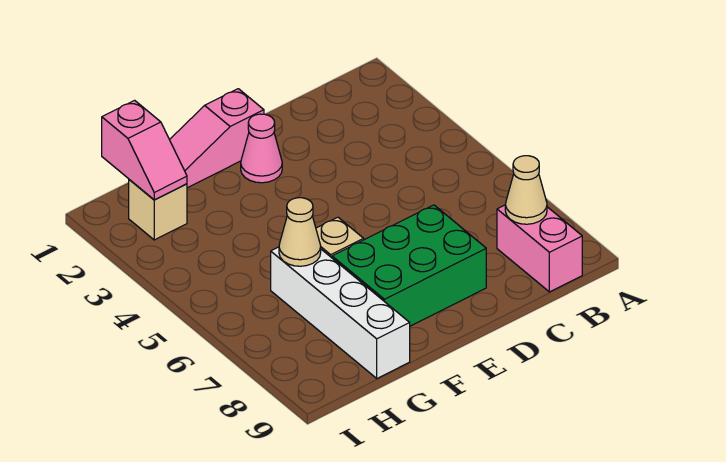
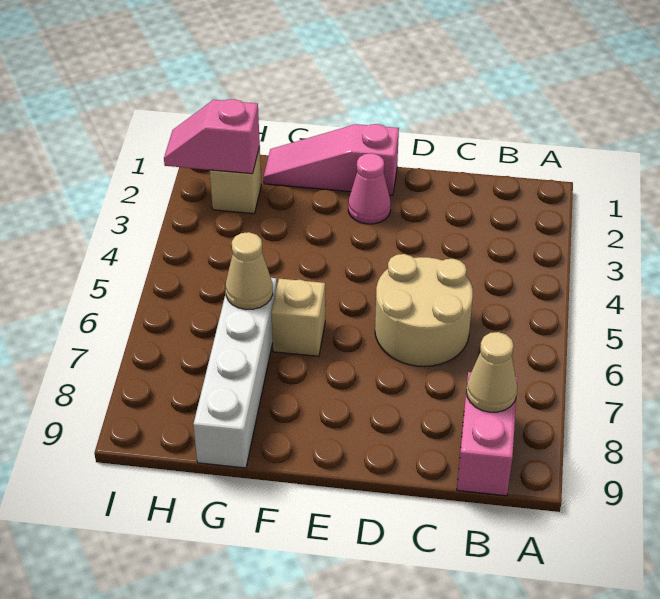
none -> tan round brick C5:D6 level 1
green brick D7:F8 level 1 -> none
pink slope H1:H2 level 2 top 1 -> pink slope H2:I2 level 2 top H

